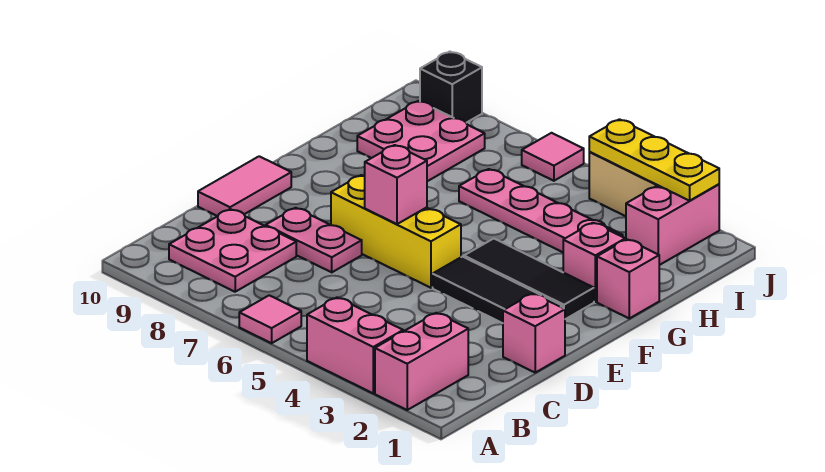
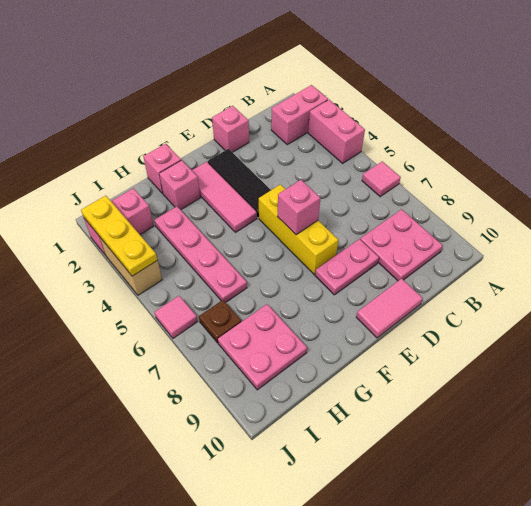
pink plate D7:D8 level 1 -> pink plate D8:E8 level 1
black tile F2:F4 level 1 -> pink tile F2:F4 level 1
none -> brown plate I7 level 1
black brick J9 level 1 -> none

